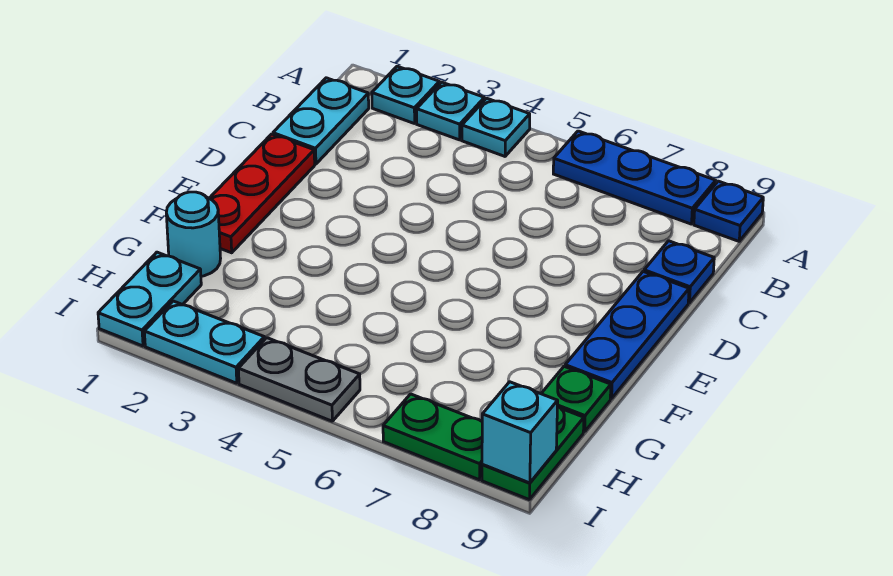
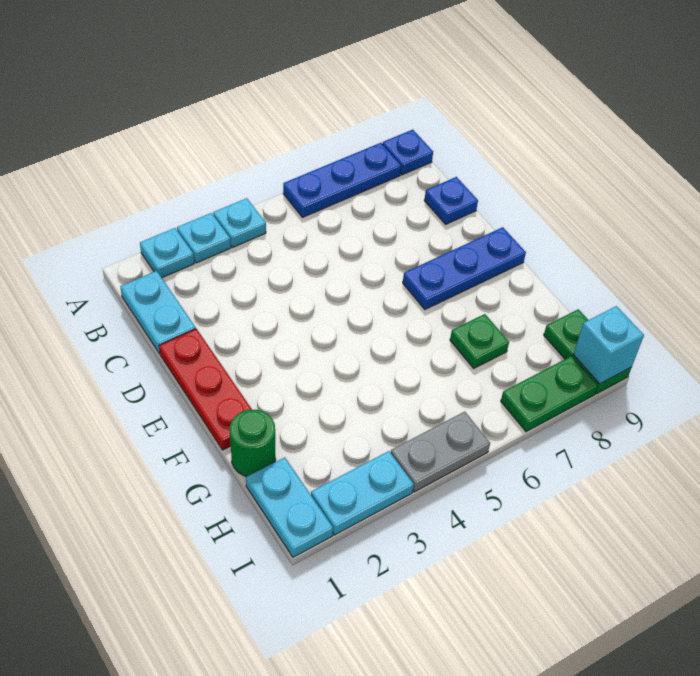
blue plate D9:F9 level 1 -> blue plate E7:E9 level 1
cyan round brick G1 level 1 -> green round brick G1 level 1
green plate G9 level 1 -> green plate G7 level 1

